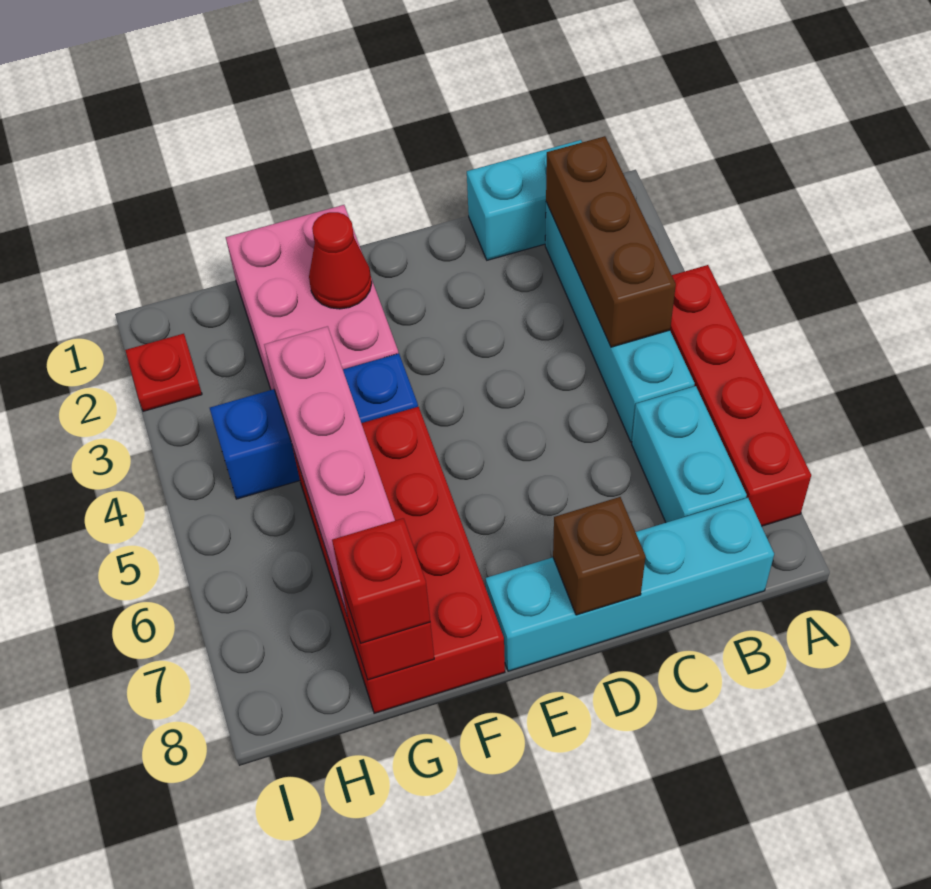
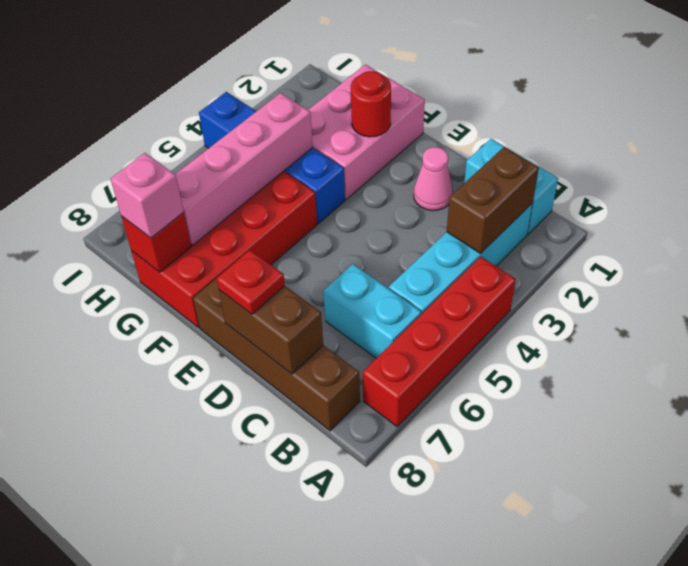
brown brick B2:B4 level 2 -> brown brick B2:B3 level 2
cyan brick B6:B7 level 1 -> cyan brick B6:C6 level 1
cyan brick B8:E8 level 1 -> brown brick B8:E8 level 1
none -> pink cone D2 level 1
brown brick D8 level 2 -> brown brick C8:D8 level 2
red cone F2 level 2 -> red round brick F2 level 2
blue brick F4:H4 level 1 -> blue brick F4:I4 level 1
red brick G8 level 3 -> pink brick G8 level 3
red plate I2 level 1 -> red plate D8 level 3

